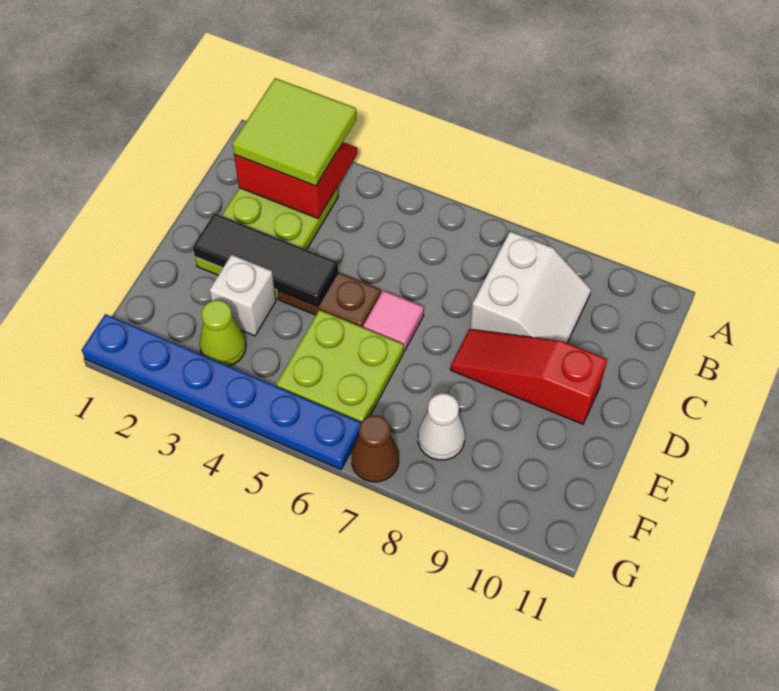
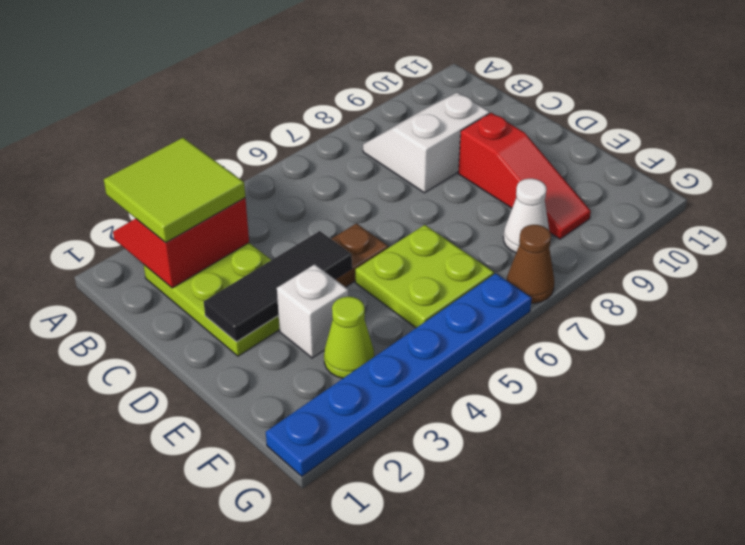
white slope B8:C9 level 1 top 8 -> white slope B8:C9 level 1 top C
pink tile D6 level 1 -> none
red slope D8:D10 level 1 top 10 -> red slope D9:F9 level 1 top D

